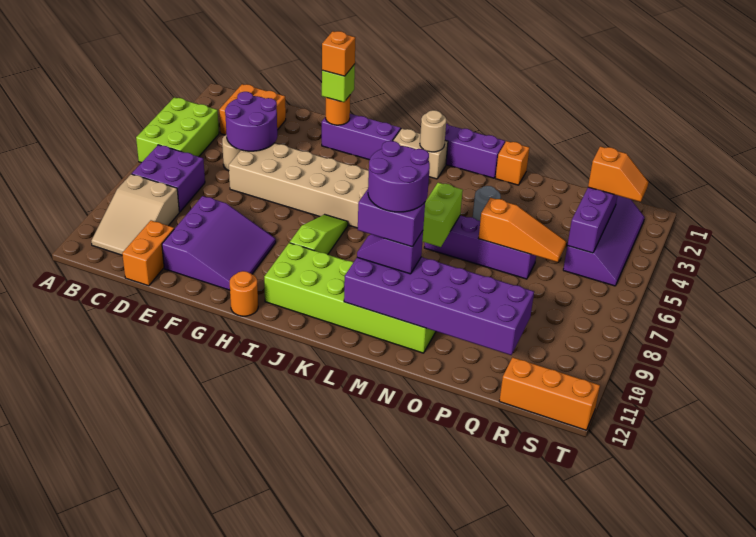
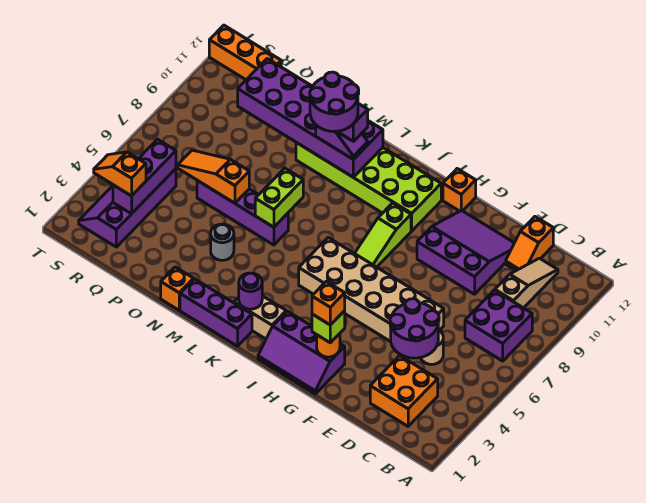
lime brick A4:B6 level 1 -> none
tan slope B9:C11 level 1 top 9 -> tan slope C9:C11 level 1 top 9
orange brick D11:D12 level 1 -> orange slope D11:D12 level 1 top 12
purple slope E9:G11 level 1 top E -> purple slope E9:G11 level 1 top 9
orange round brick H12 level 1 -> orange brick H12 level 1
tan round brick K2 level 2 -> purple round brick K2 level 2

